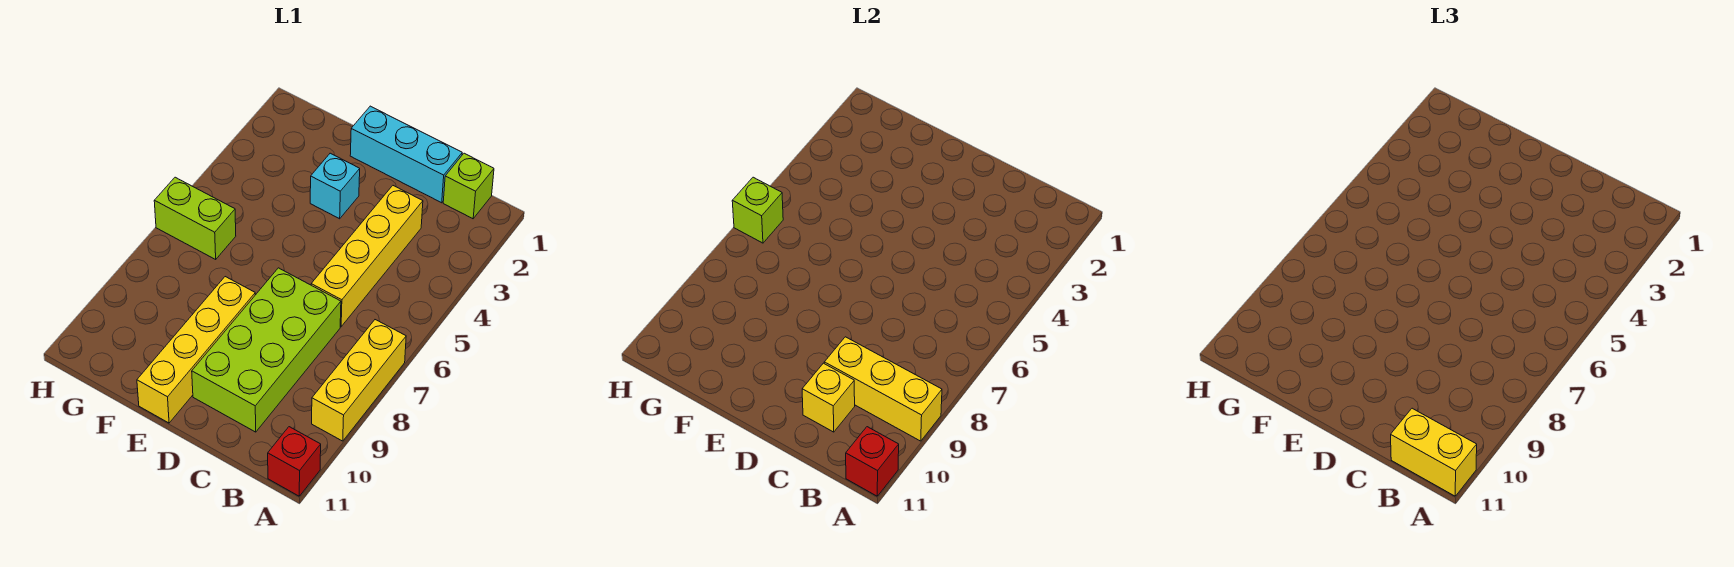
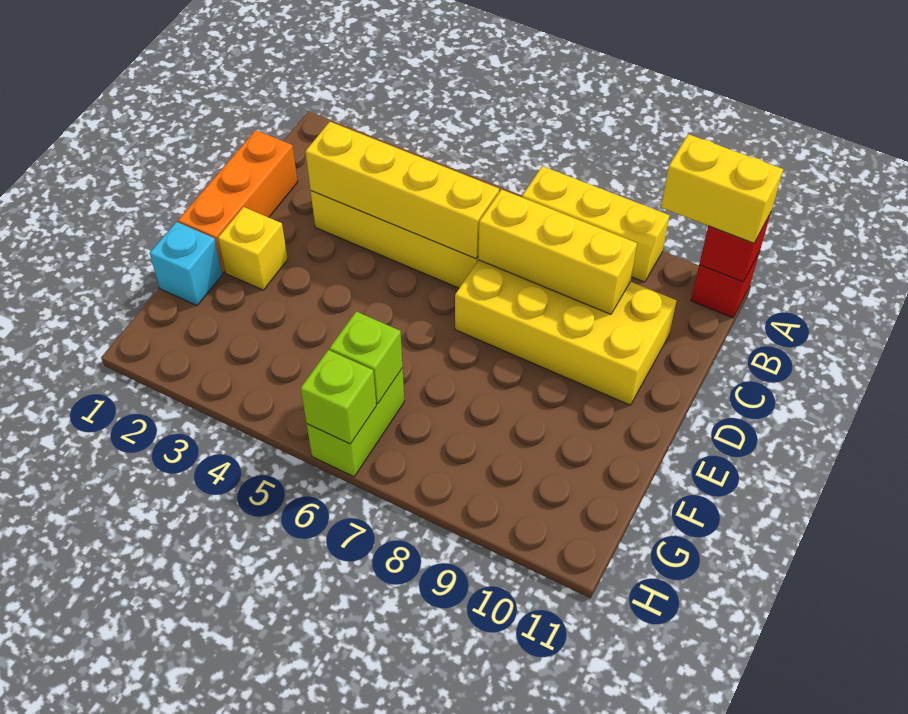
yellow brick A9:C9 level 2 -> yellow brick C7:C9 level 2
yellow brick A11:B11 level 3 -> yellow brick A10:A11 level 3
lime brick B1 level 1 -> lime brick G6 level 2
cyan brick C1:E1 level 1 -> orange brick C1:E1 level 1
lime brick C7:D10 level 1 -> yellow brick C7:D10 level 1
yellow brick C10 level 2 -> yellow brick E2 level 1
cyan brick E3 level 1 -> cyan brick F1 level 1
yellow brick E8:E11 level 1 -> yellow brick C3:C6 level 2

